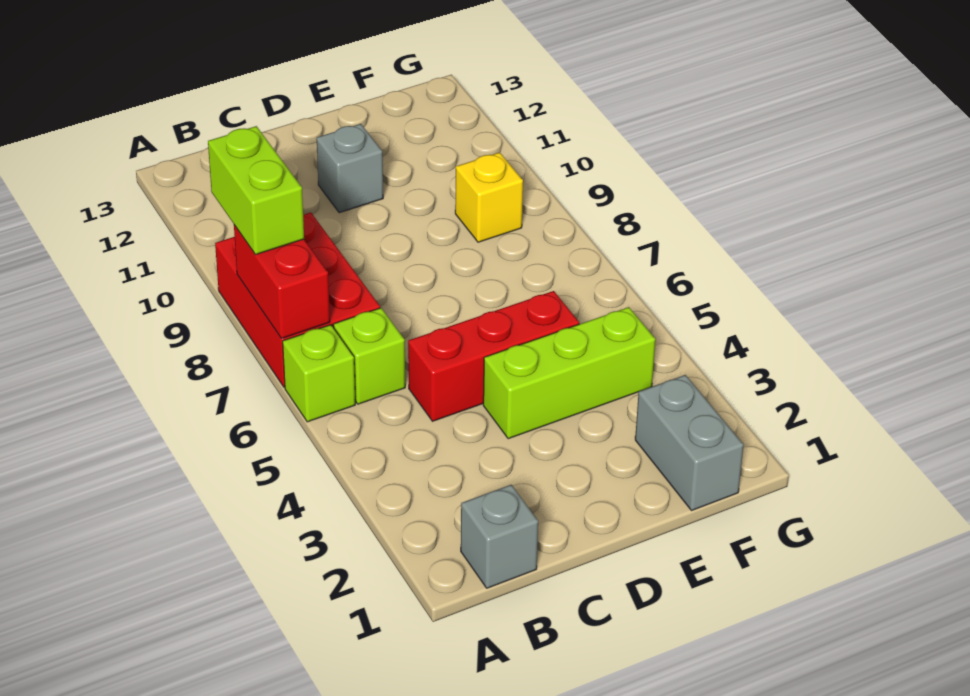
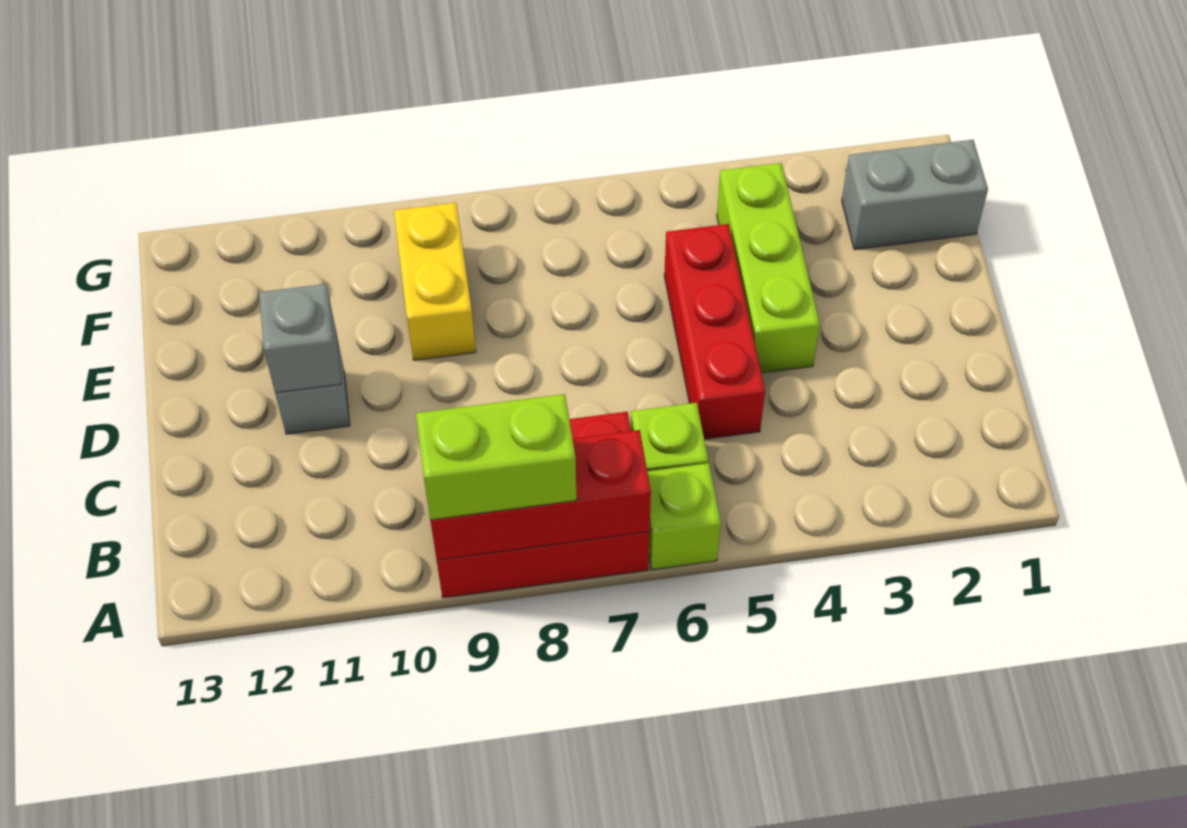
red brick A7:A8 level 2 -> red brick A7:A9 level 2
grey brick B1 level 1 -> grey brick D11 level 2
yellow brick F9 level 1 -> yellow brick E9:F9 level 1

